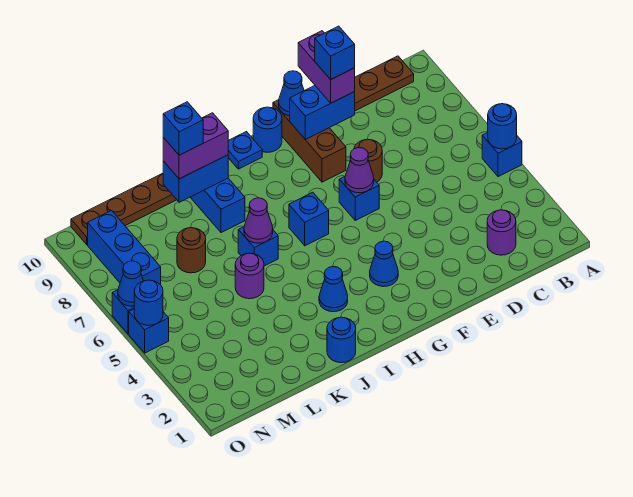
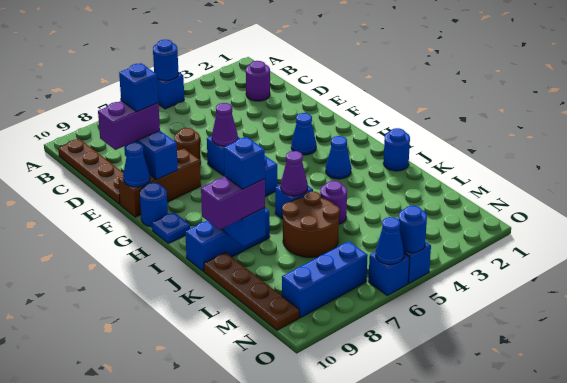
purple brick J9:K9 level 3 -> purple brick K9:K10 level 3
brown round brick L7 level 1 -> brown round brick K6:L7 level 1

